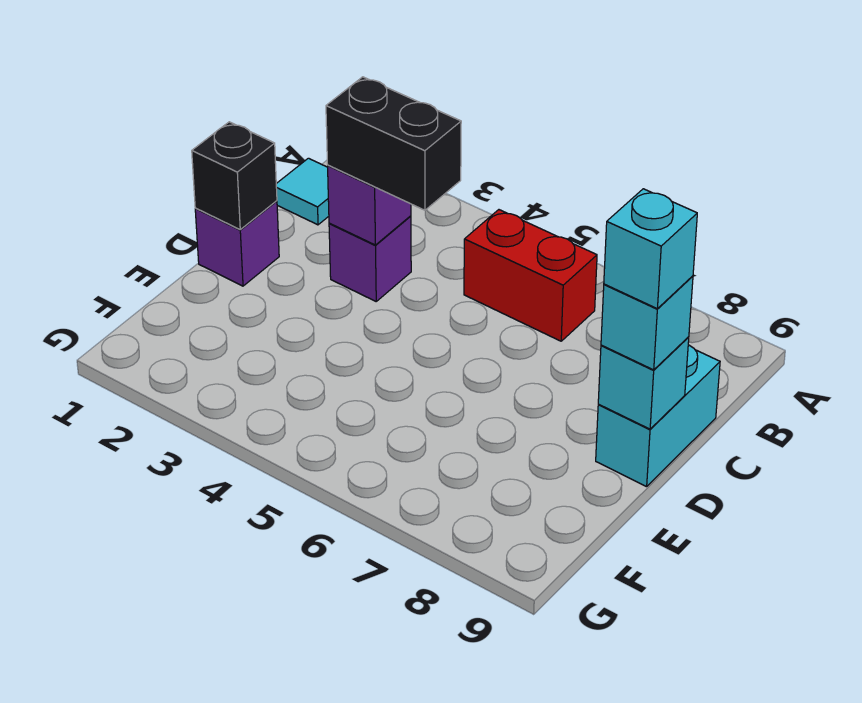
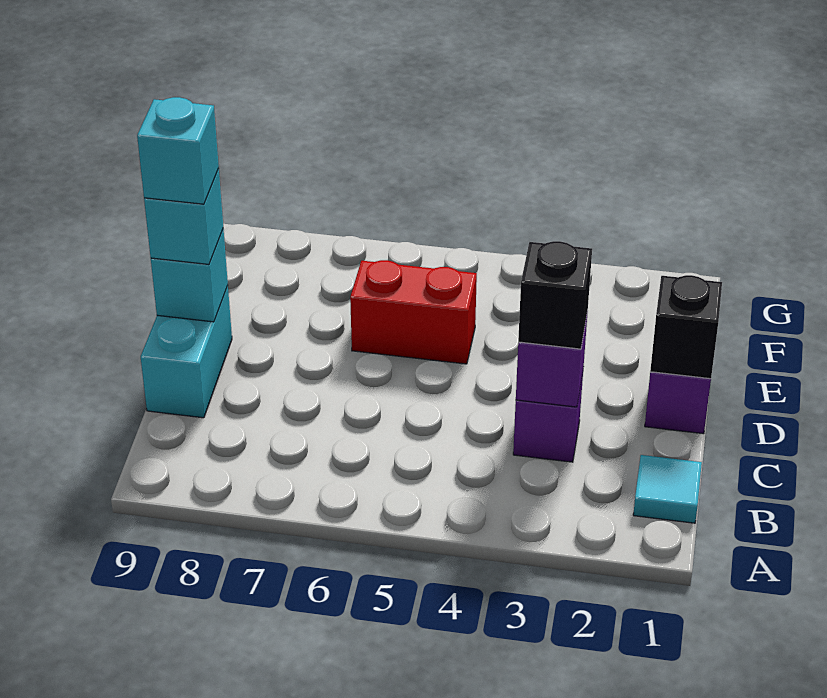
red brick B5:B6 level 1 -> red brick E5:E6 level 1
black brick C3:C4 level 3 -> black brick C3 level 3

